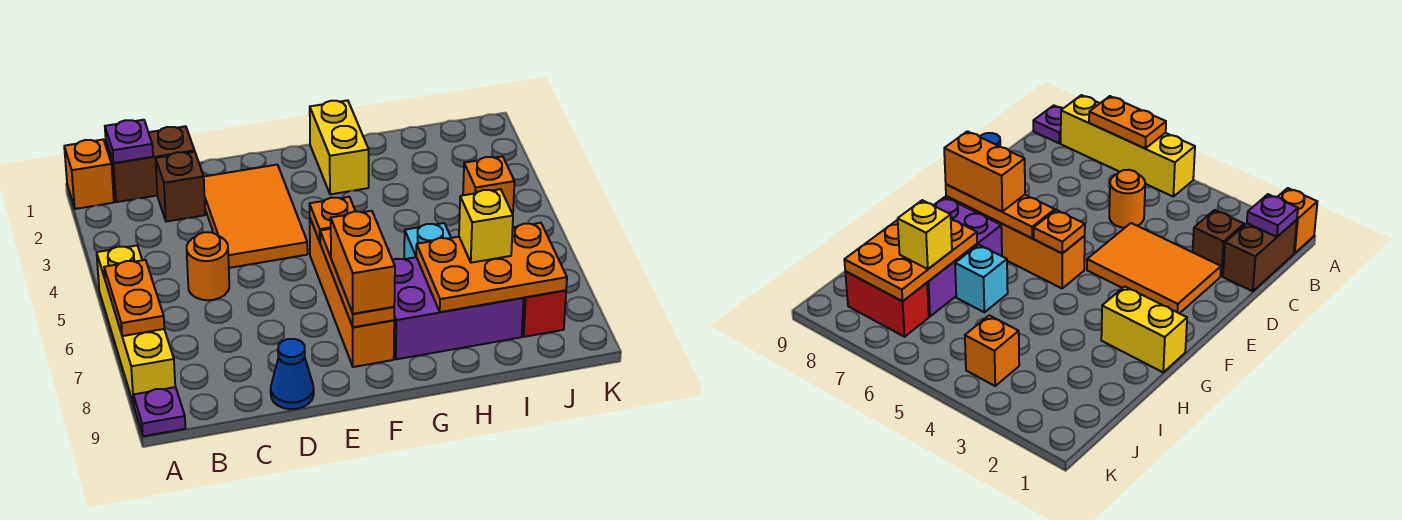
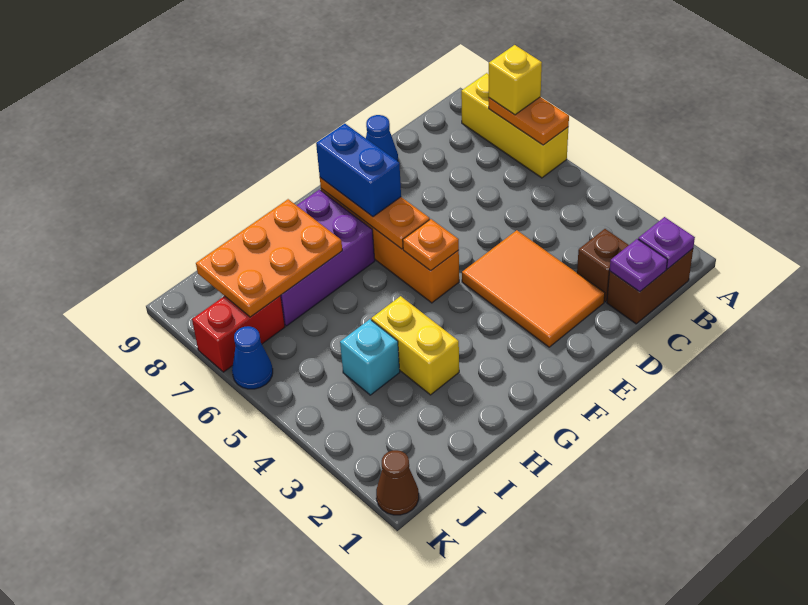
orange brick A1 level 1 -> none
yellow brick A5:A8 level 1 -> yellow brick A6:A8 level 1
purple plate A9 level 1 -> purple plate C1 level 2
orange round brick C5 level 1 -> none
orange brick F7:F8 level 3 -> blue brick F7:F8 level 3
yellow brick G1:G2 level 1 -> yellow brick H3:H4 level 1
cyan brick H6 level 1 -> cyan brick I4 level 1
yellow brick I7 level 3 -> yellow brick A7 level 3
orange brick J4 level 1 -> none
red brick J7:J8 level 1 -> red brick J7:K7 level 1
none -> brown cone K1 level 1
none -> blue cone K6 level 1

